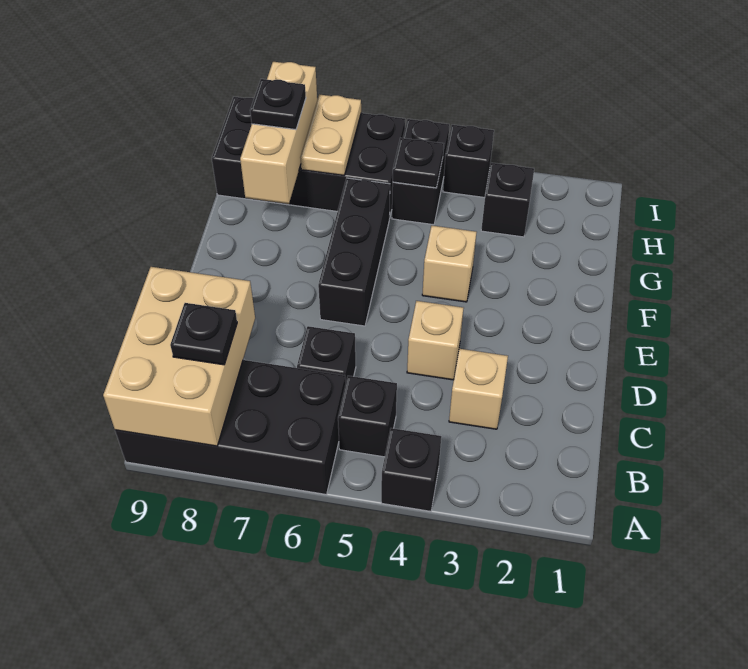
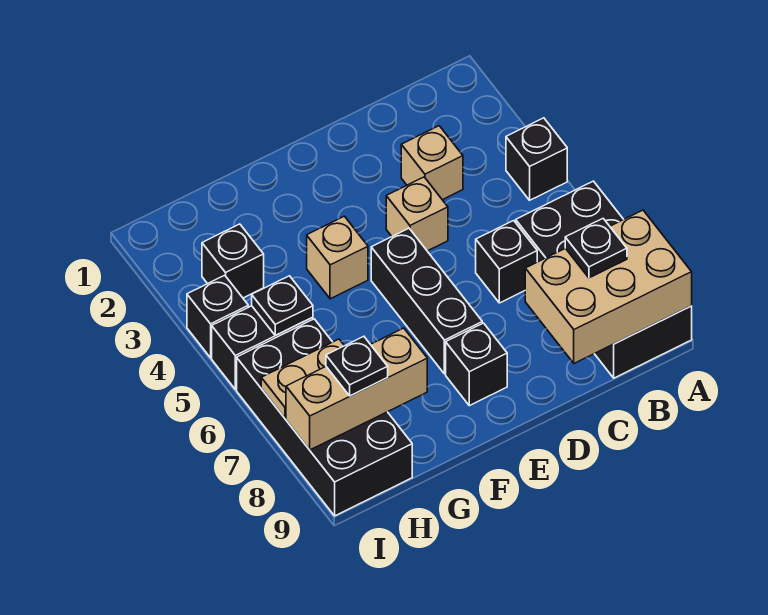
black brick B5 level 1 -> black brick E8 level 1
black brick E6:G6 level 1 -> black brick E5:E7 level 1

